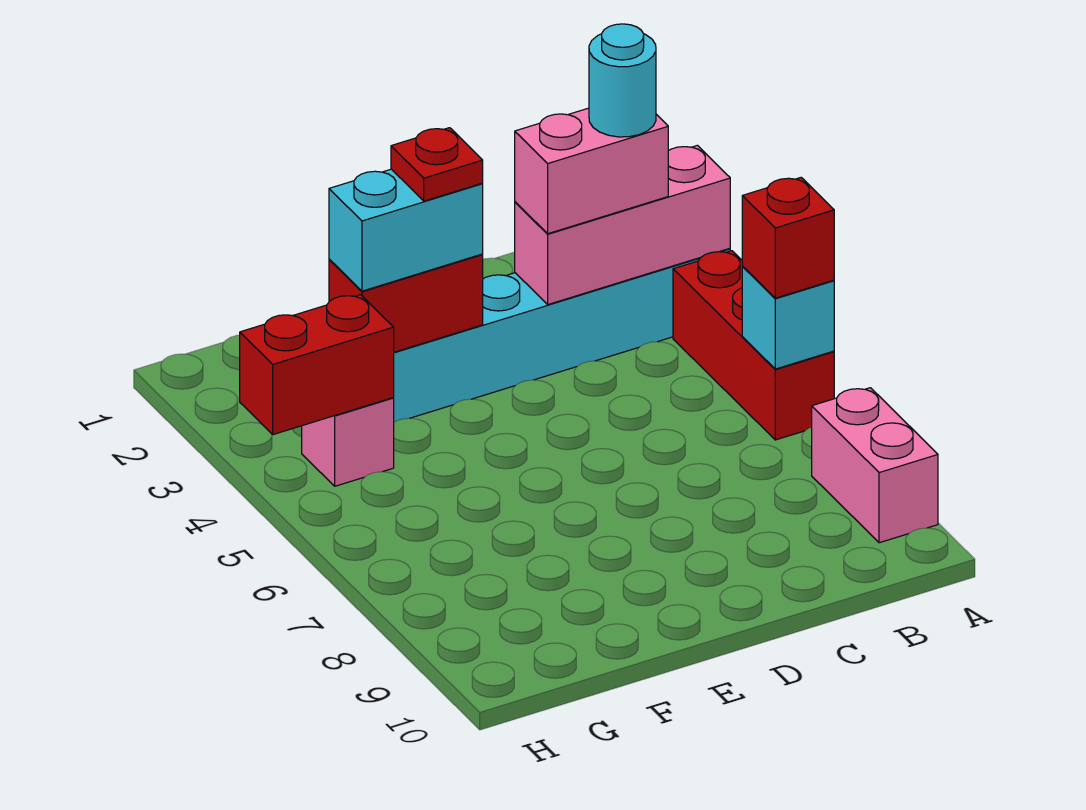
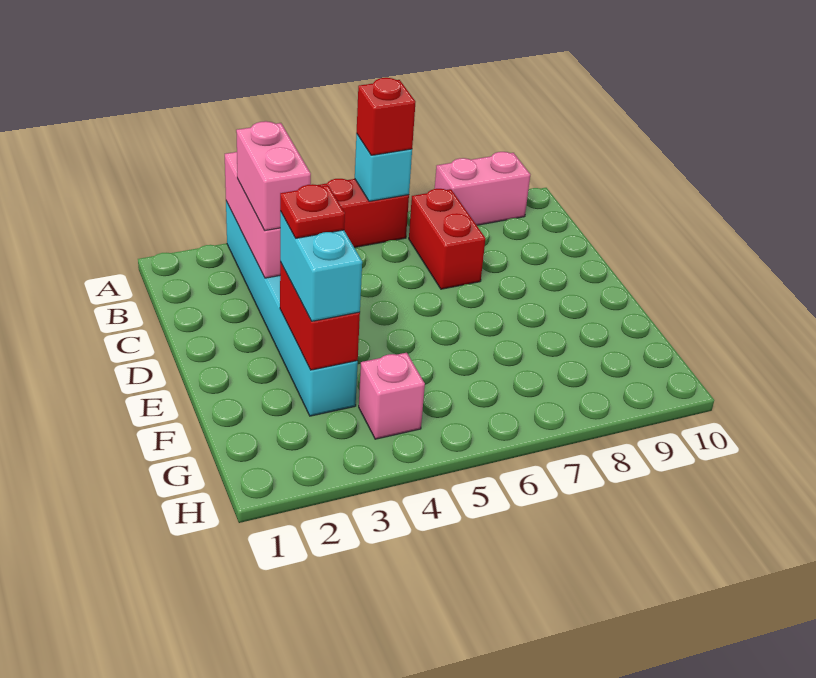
cyan round brick B3 level 4 -> none
red brick G4:H4 level 2 -> red brick B7:C7 level 1

